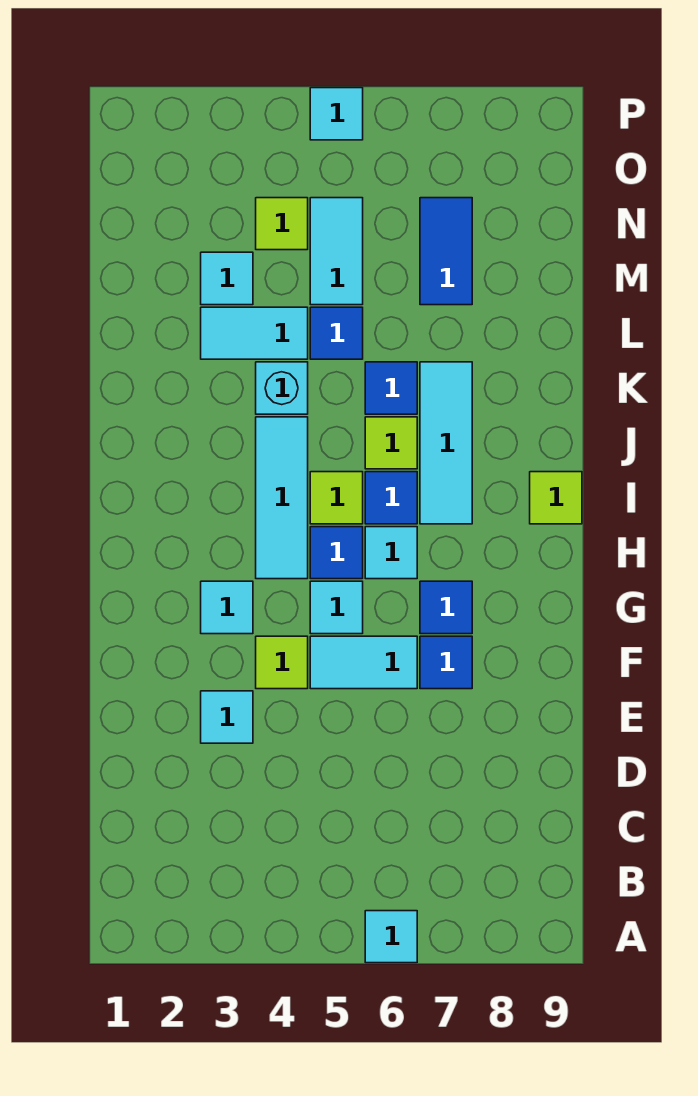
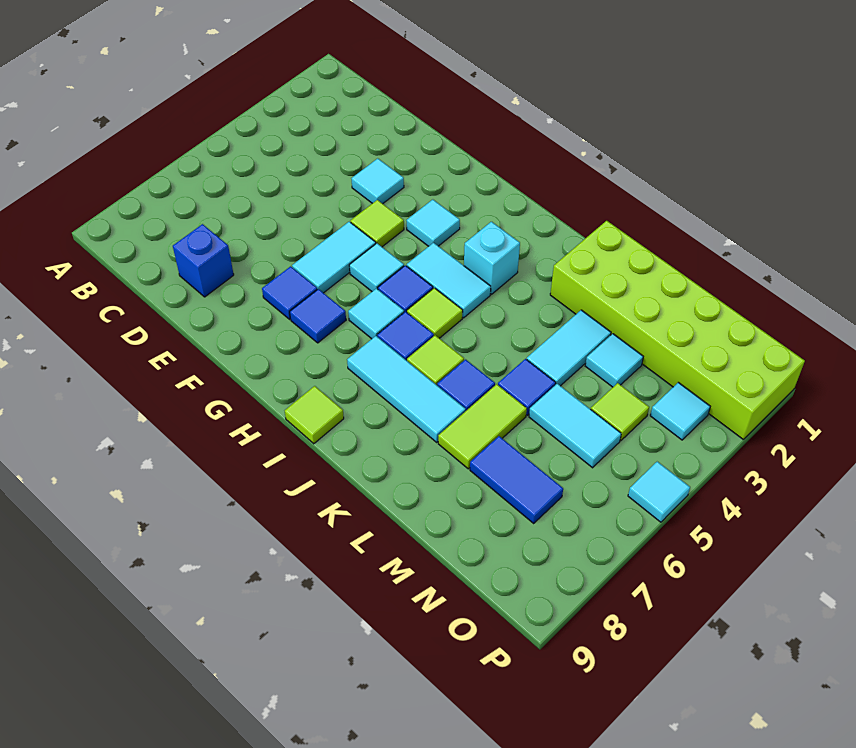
cyan tile A6 level 1 -> cyan tile O3 level 1
none -> blue brick D8 level 1
cyan tile H4:J4 level 1 -> cyan tile H4:I4 level 1
none -> lime brick K1:P2 level 1
cyan brick K4 level 1 -> cyan brick I3 level 1
none -> lime tile L6:L7 level 1

